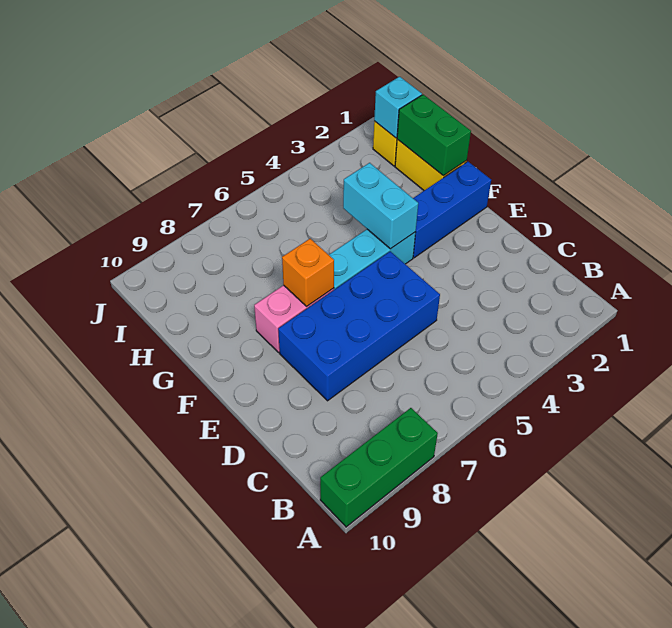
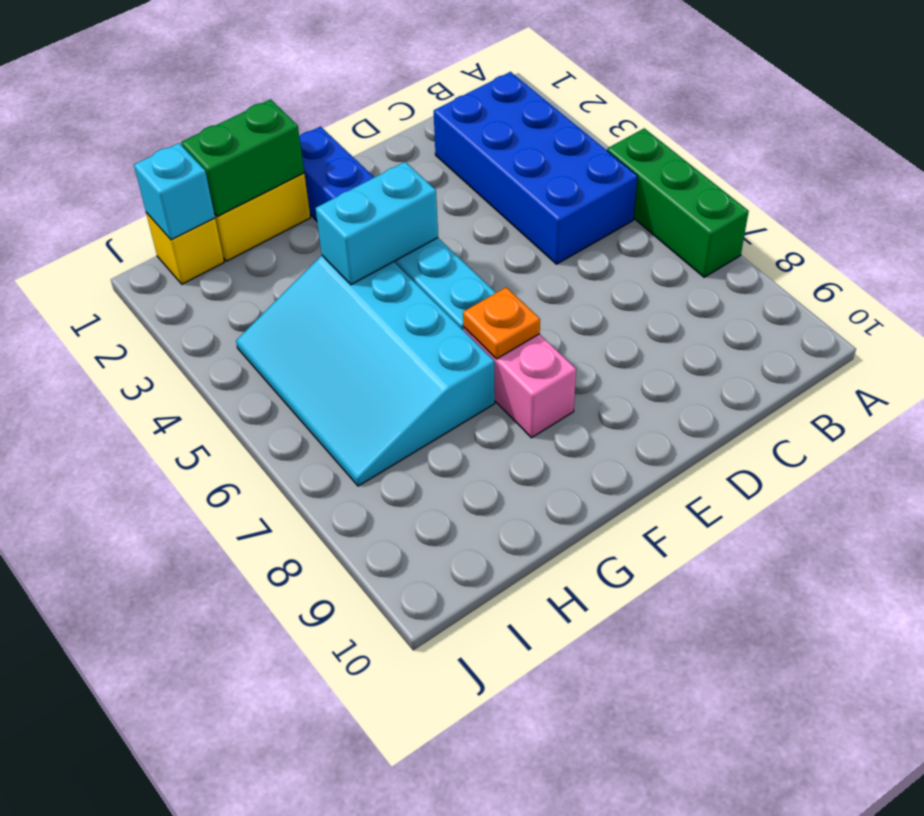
green brick A8:A10 level 1 -> green brick A5:A7 level 1
blue brick D5:E8 level 1 -> blue brick B2:C5 level 1
orange brick F7 level 2 -> orange plate F7 level 2
none -> cyan slope G4:I7 level 1 top G

